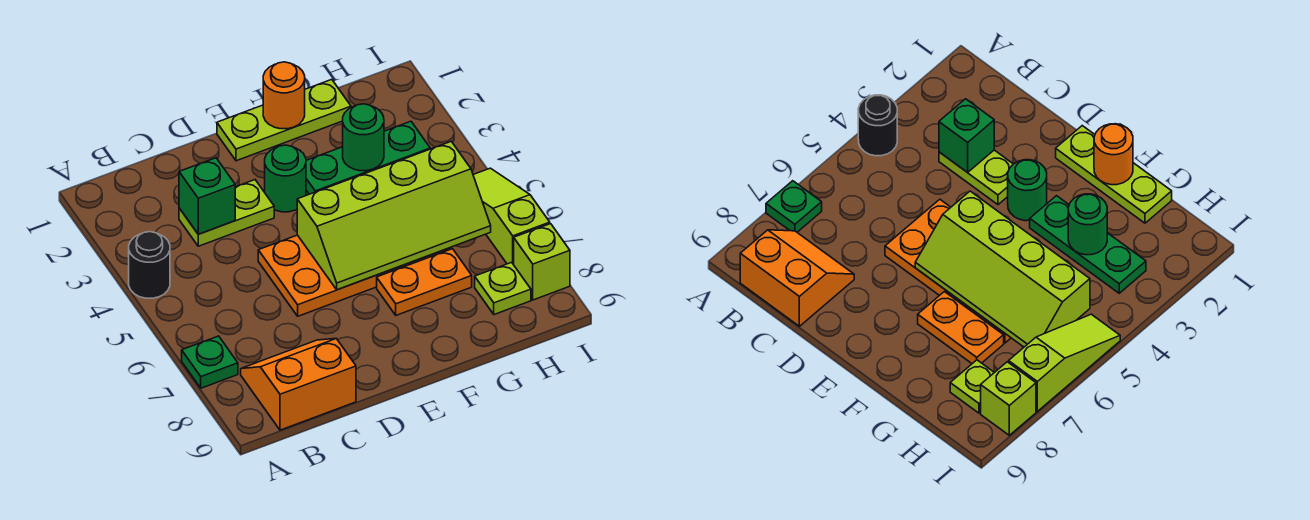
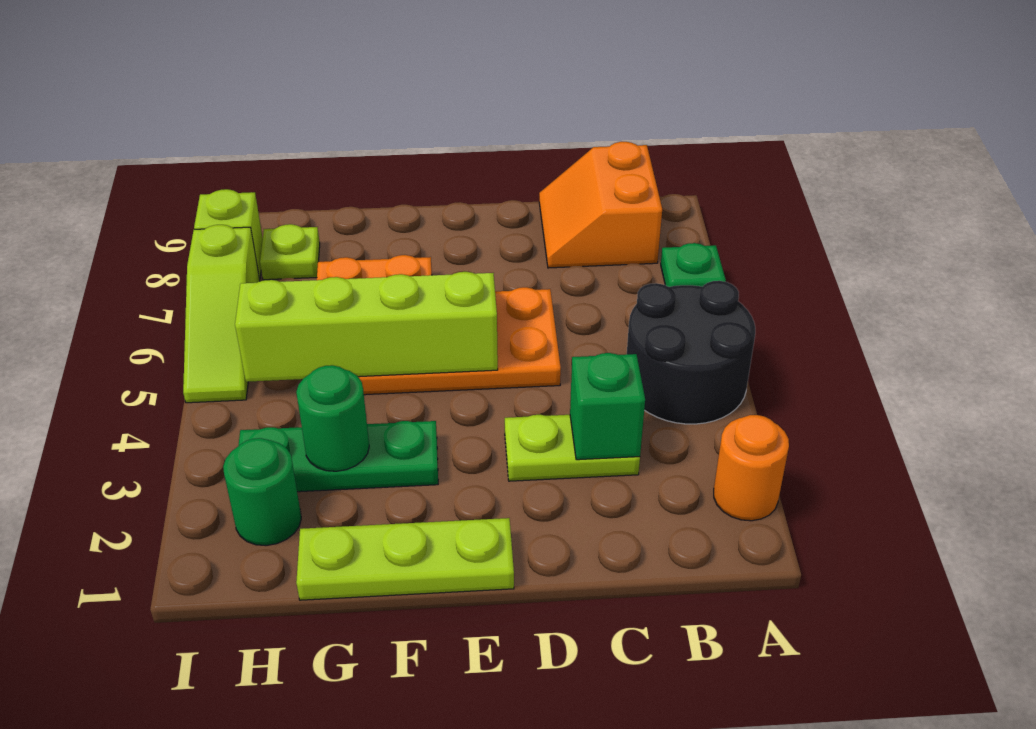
black round brick A4 level 1 -> black round brick A4:B5 level 1
orange slope B8:C9 level 1 top 9 -> orange slope B8:C9 level 1 top B
green round brick E3 level 1 -> green round brick H2 level 1
orange round brick F1 level 2 -> orange round brick A2 level 1

